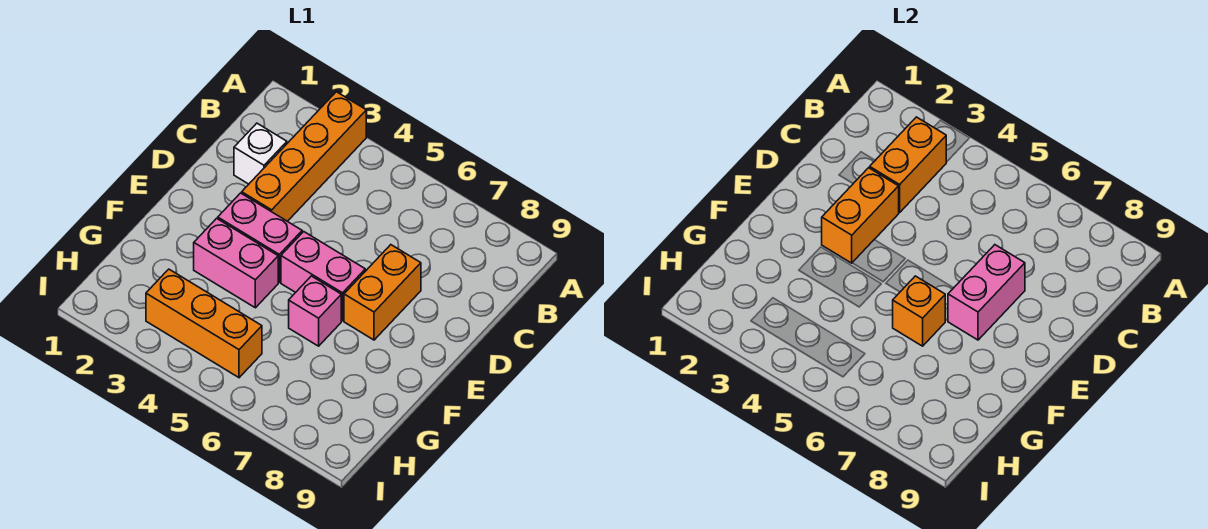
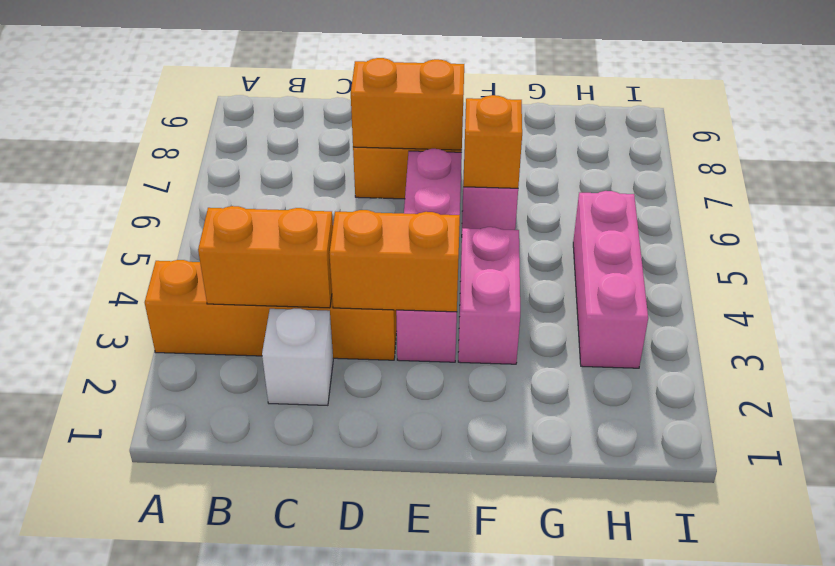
pink brick D7:E7 level 2 -> orange brick D7:E7 level 2
orange brick H3:H5 level 1 -> pink brick H3:H5 level 1

